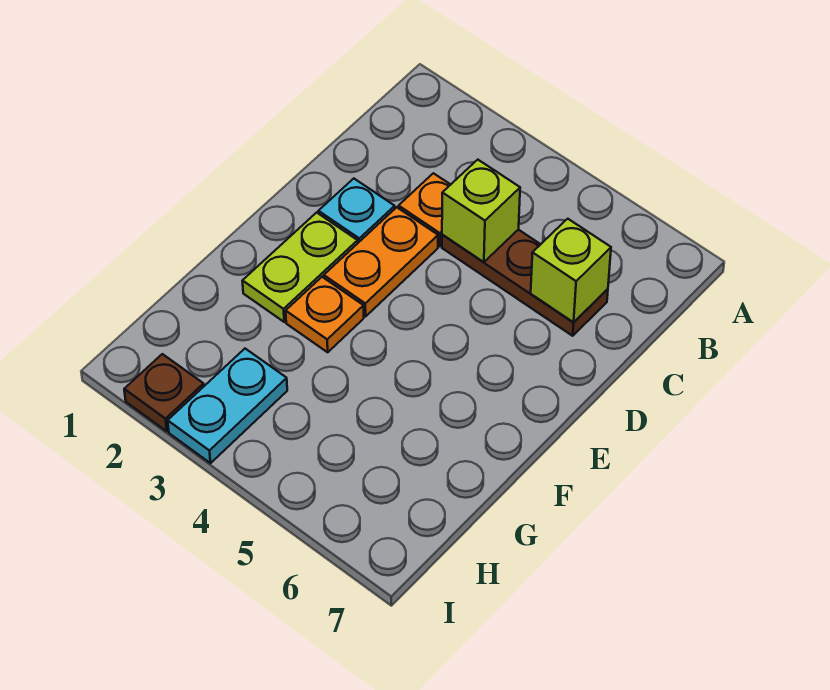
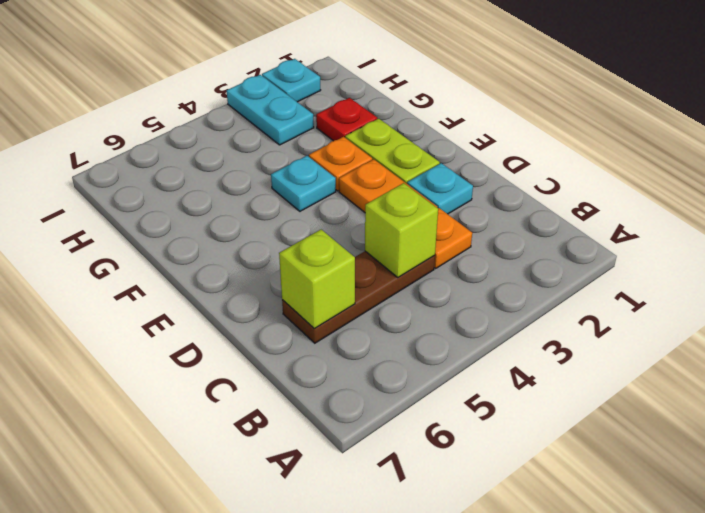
none -> cyan plate F4 level 1
none -> red plate G2 level 1
brown plate I2 level 1 -> cyan plate I2 level 1

